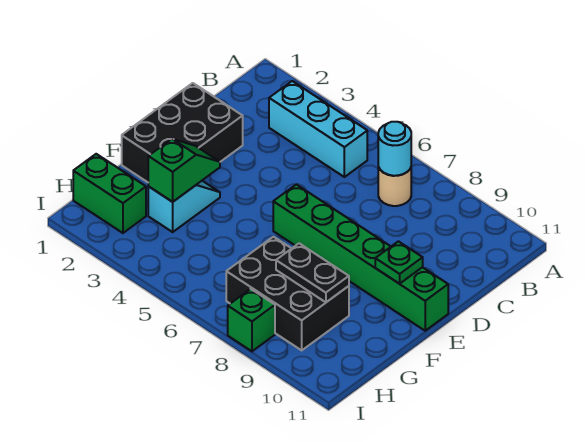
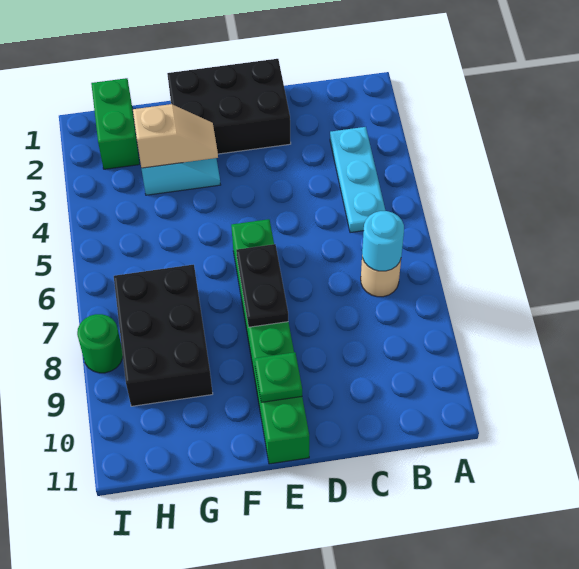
cyan brick B3:B5 level 1 -> cyan plate B3:B5 level 1
green slope F3:G3 level 2 top G -> tan slope F3:G3 level 2 top G
black plate G8:G9 level 2 -> black plate E7:E8 level 2
green brick I8 level 1 -> green round brick I8 level 1

